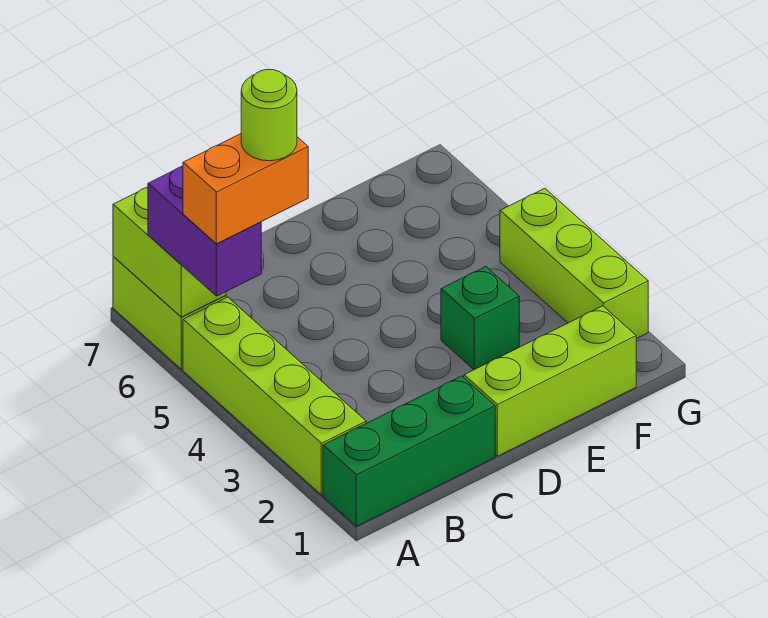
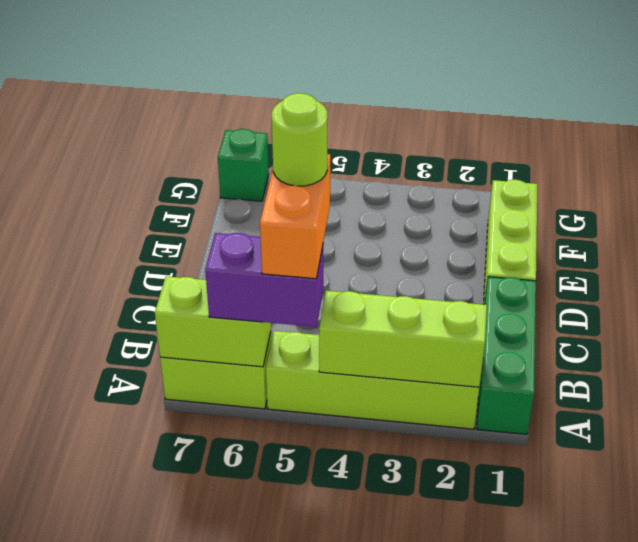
green brick E3 level 1 -> green brick G7 level 1
lime brick G2:G4 level 1 -> lime brick A2:A4 level 2

